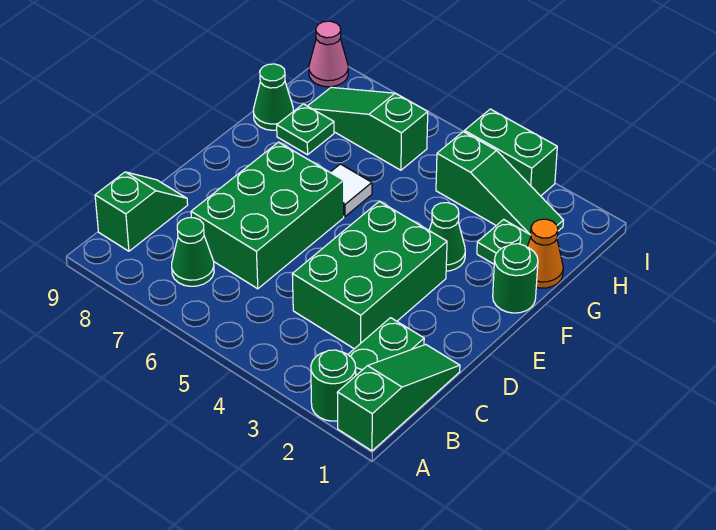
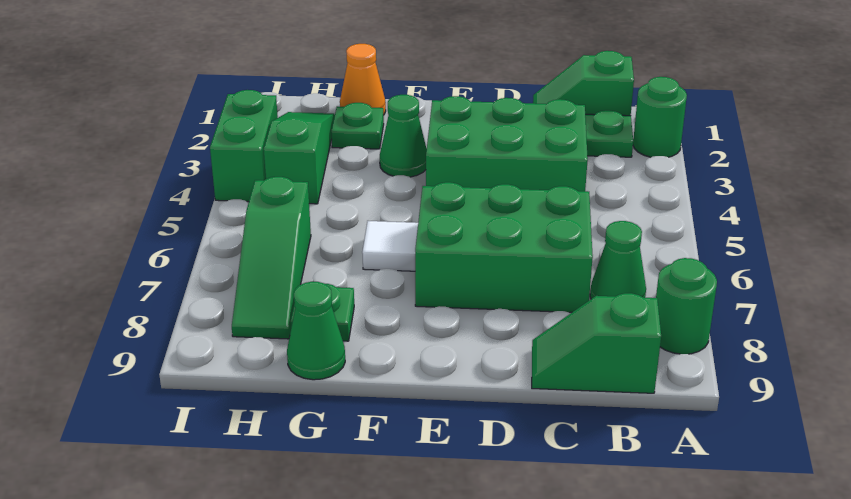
green slope A1:C1 level 1 top A -> green slope B1:C1 level 1 top B
green round brick F1 level 1 -> green round brick A8 level 1
pink cone I9 level 1 -> none

